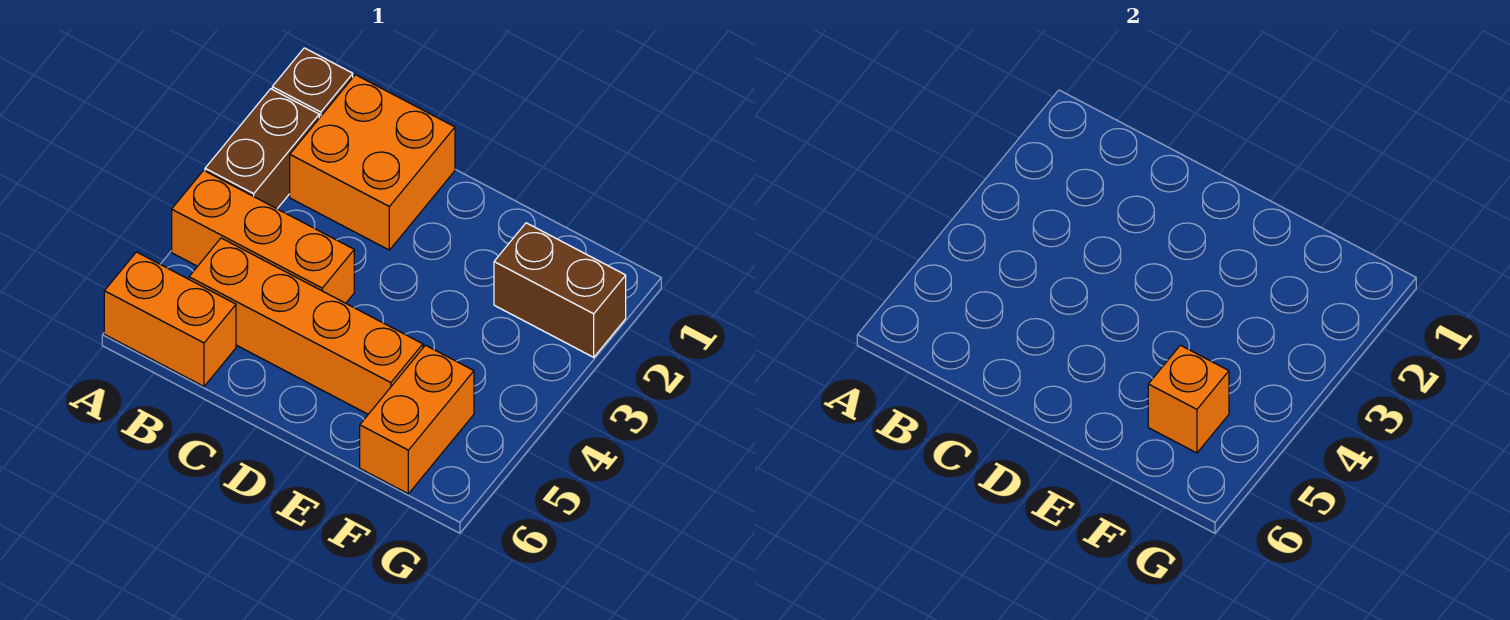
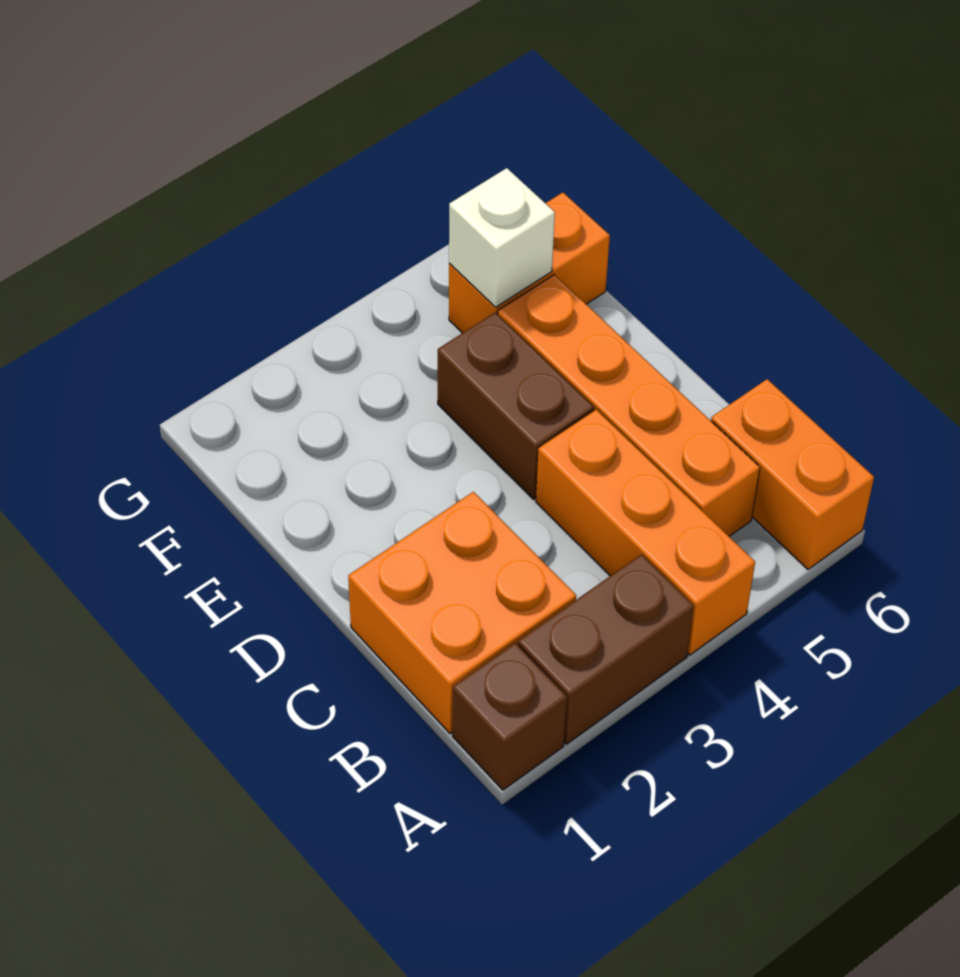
brown brick F2:G2 level 1 -> brown brick D4:E4 level 1
orange brick F5 level 2 -> white brick F5 level 2

